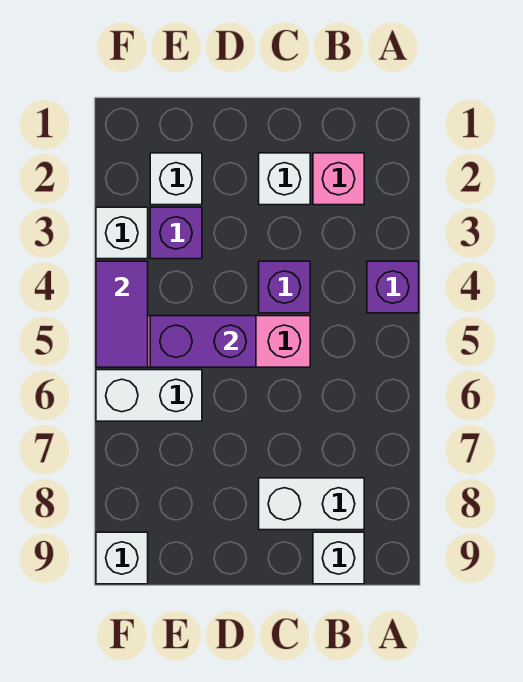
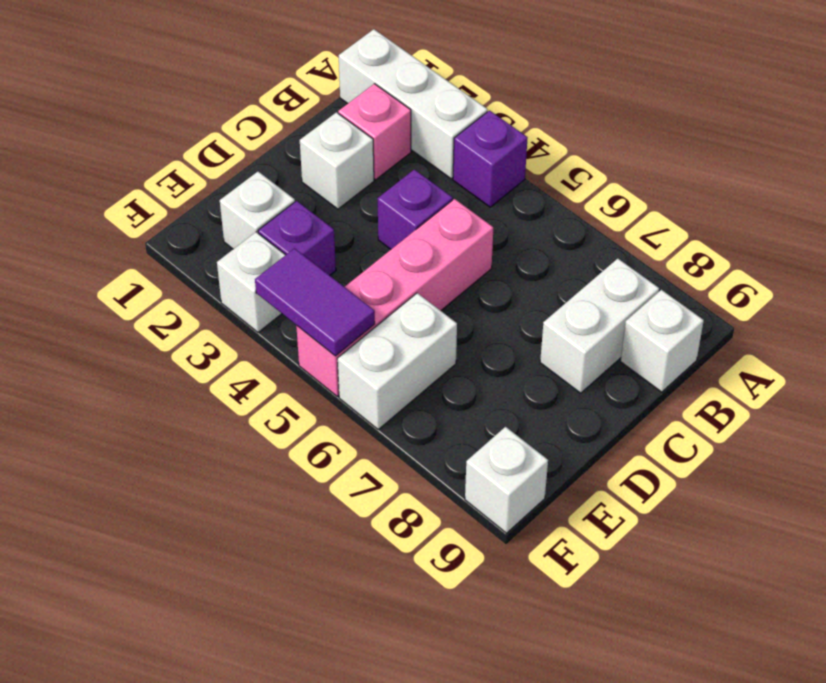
none -> white brick A1:A3 level 1
purple brick D5:E5 level 2 -> none

